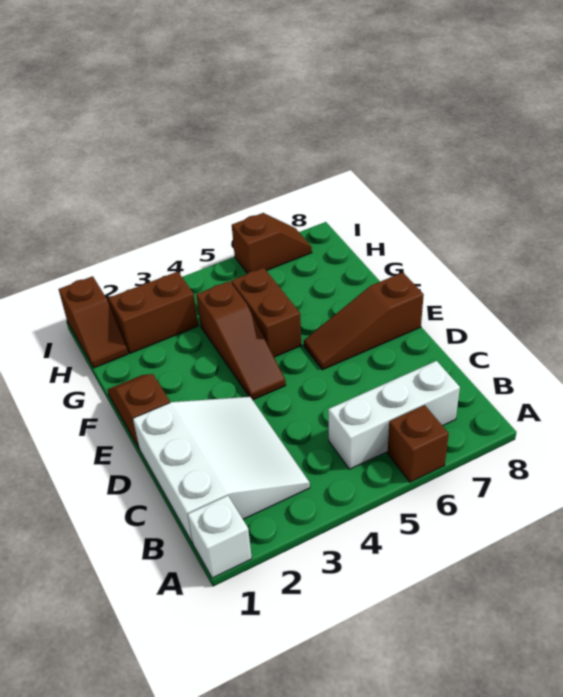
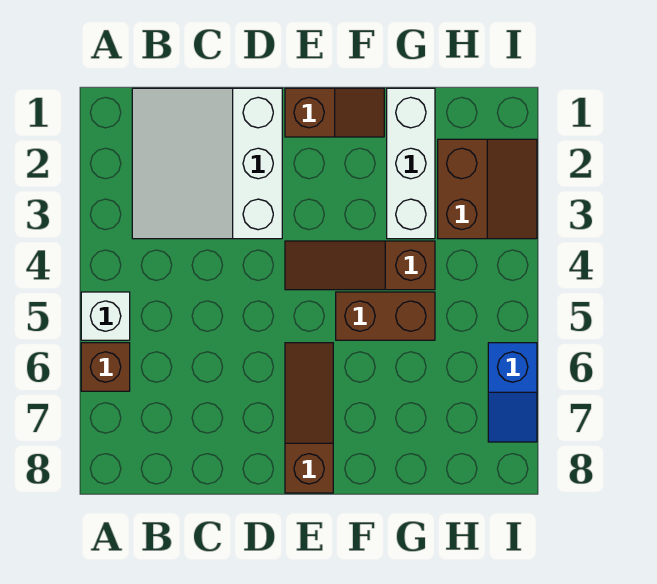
white brick A1 level 1 -> white brick A5 level 1
white slope B1:D3 level 1 top 1 -> white slope B1:D3 level 1 top D
white brick B5:B7 level 1 -> white brick G1:G3 level 1
brown slope H1:I1 level 1 top I -> none
brown slope I6:I7 level 1 top 6 -> blue slope I6:I7 level 1 top 6

